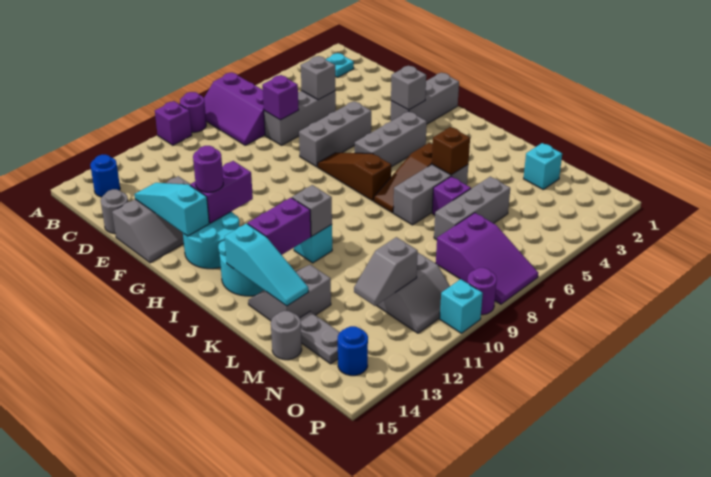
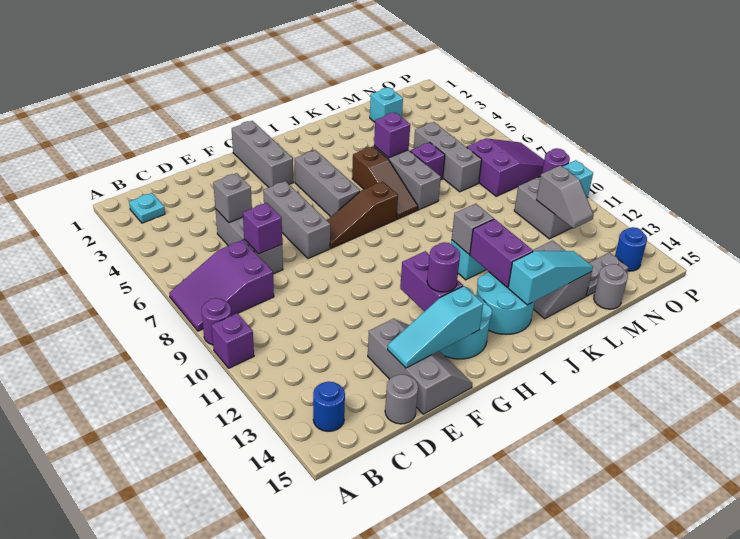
purple slope A7:C8 level 1 top 7 -> purple slope A7:C8 level 1 top C
grey brick G3 level 2 -> none
brown brick K5 level 2 -> purple brick K5 level 2

